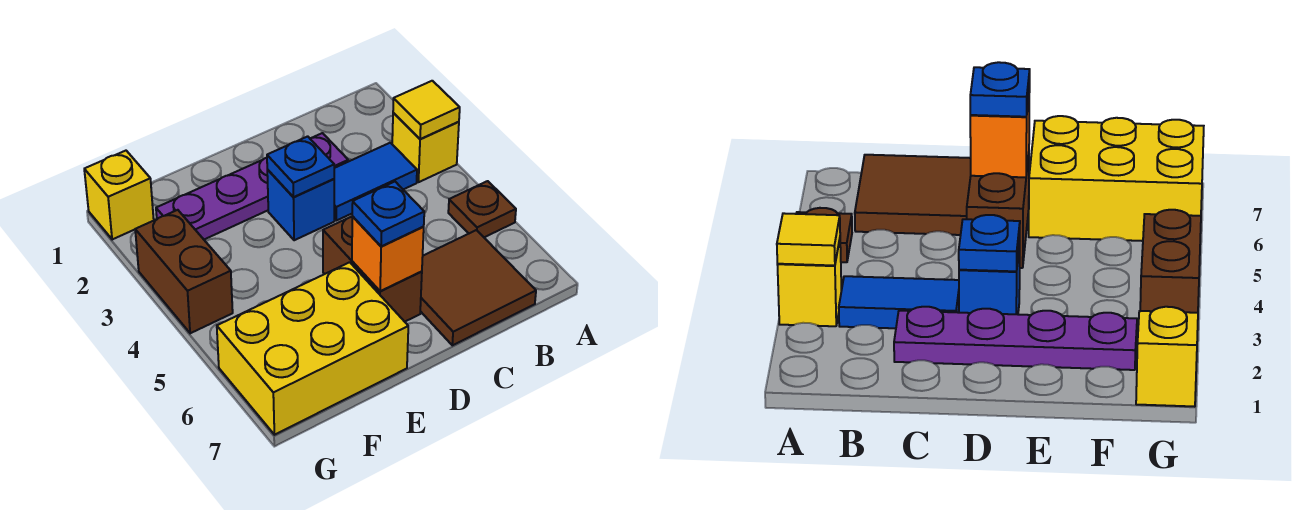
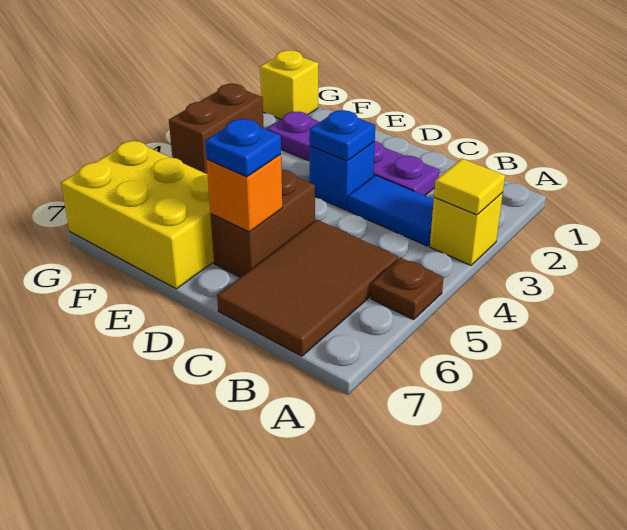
brown tile B6:C7 level 1 -> brown tile B5:C7 level 1

